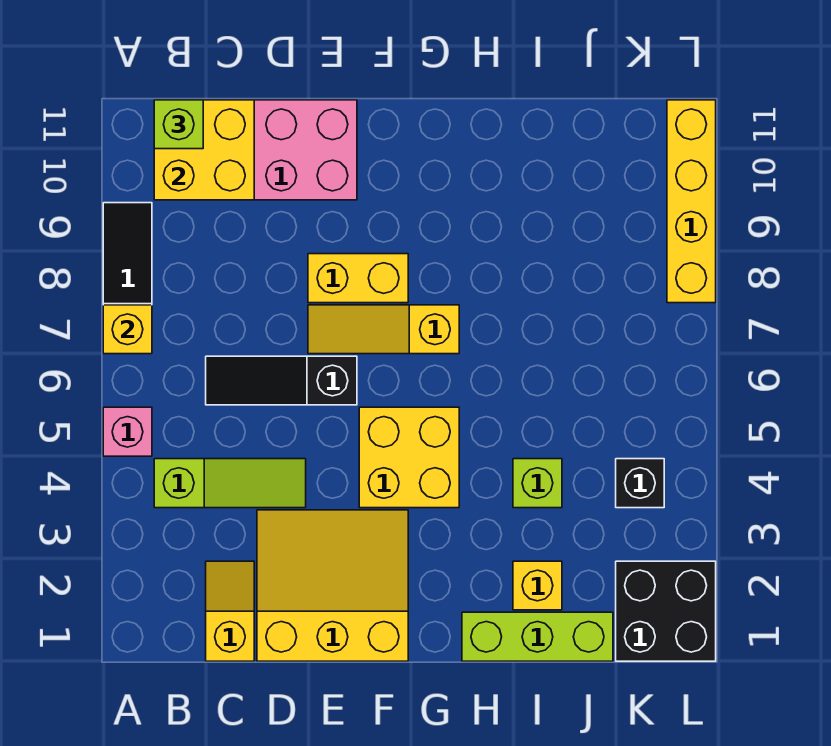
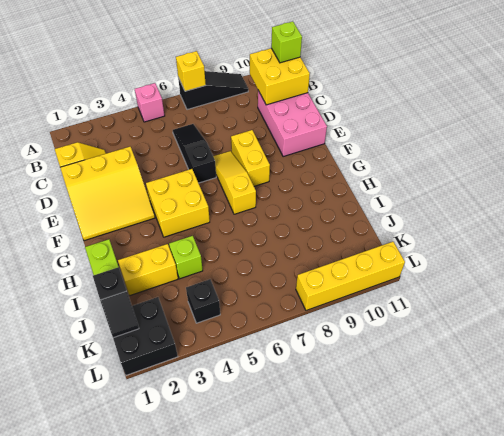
lime slope B4:D4 level 1 top B -> none
yellow slope D1:F3 level 1 top 1 -> yellow slope D1:F3 level 1 top D
yellow brick I2 level 1 -> yellow brick I2:I3 level 1
none -> black slope J1:K1 level 2 top J

